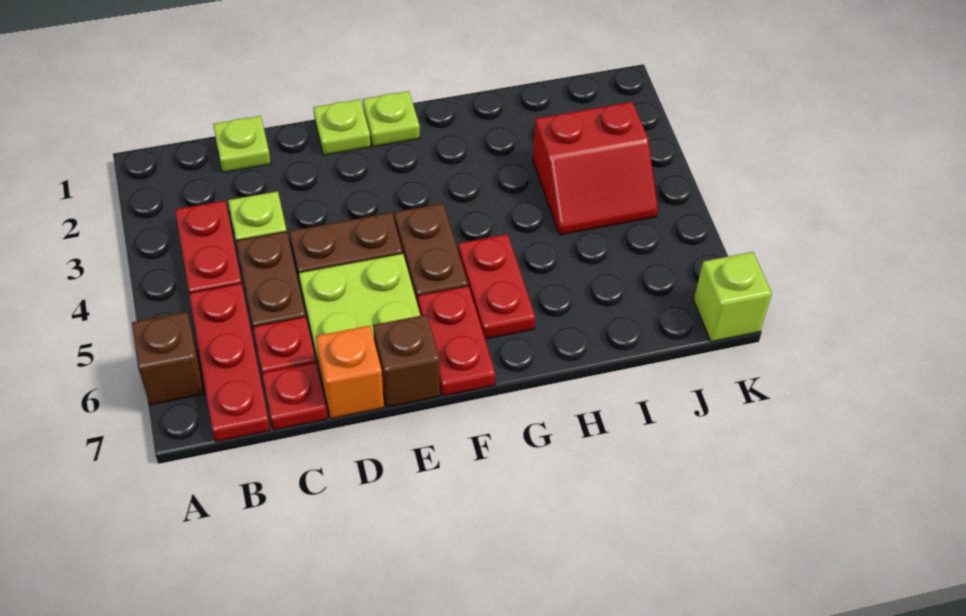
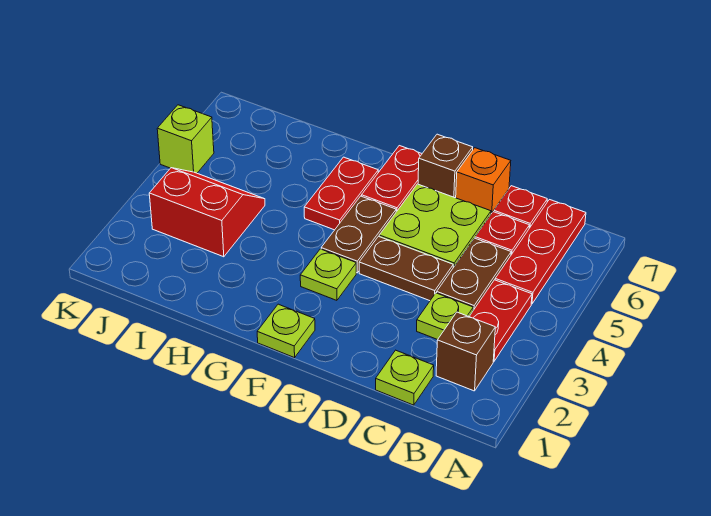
brown brick A6 level 1 -> brown brick B2 level 1
lime plate E1 level 1 -> lime plate F3 level 1
lime brick K7 level 1 -> lime brick K5 level 1

